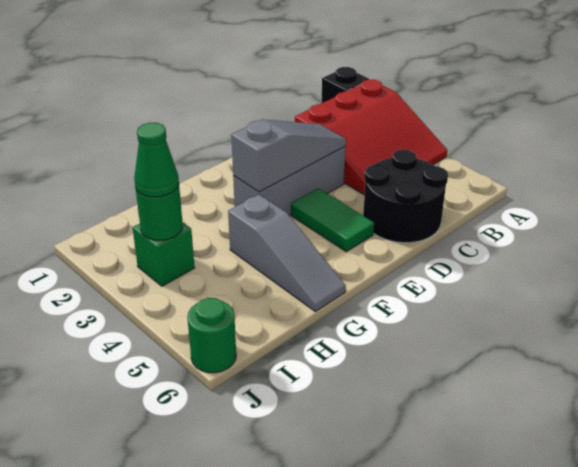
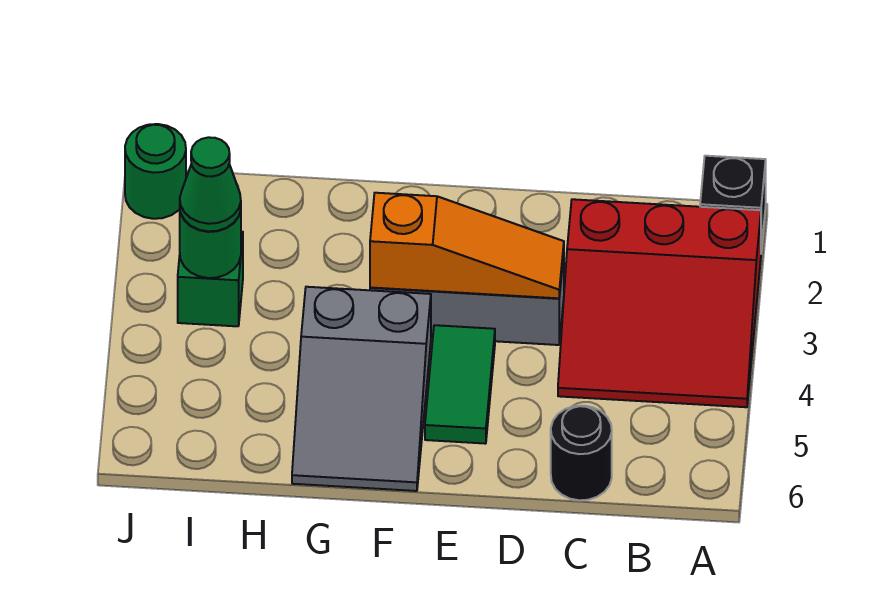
black round brick C5:D6 level 1 -> black round brick C6 level 1
grey slope D3:F3 level 2 top F -> orange slope D3:F3 level 2 top F
grey slope G4:G6 level 1 top 4 -> grey slope F4:G6 level 1 top 4
green round brick J6 level 1 -> green round brick J1 level 1

